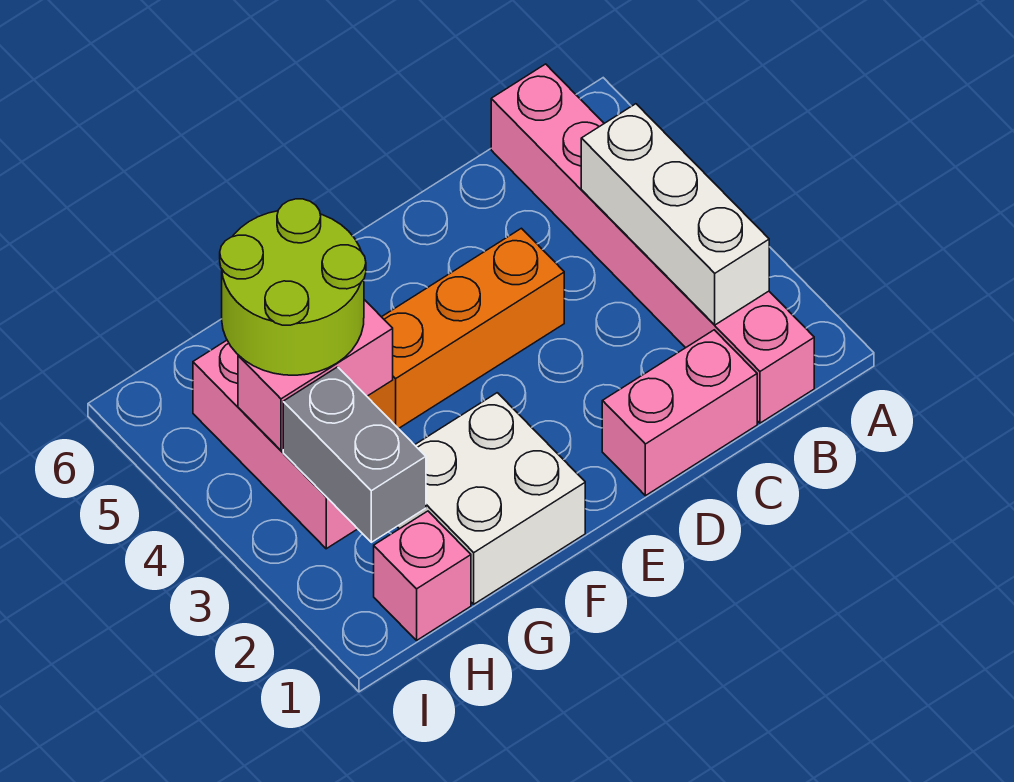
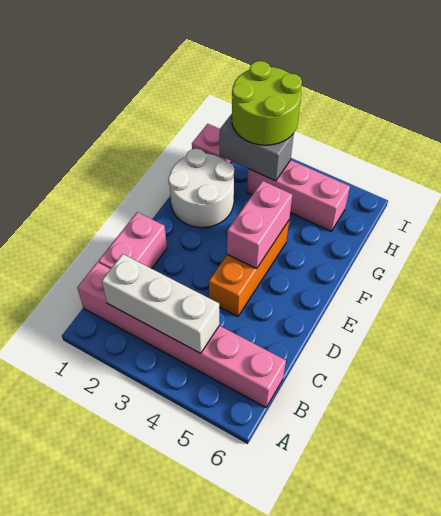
white brick F1:G2 level 1 -> white round brick F1:G2 level 1
pink brick G4:H4 level 2 -> pink brick E4:F4 level 2
lime round brick G4:H5 level 3 -> lime round brick H2:I3 level 3

